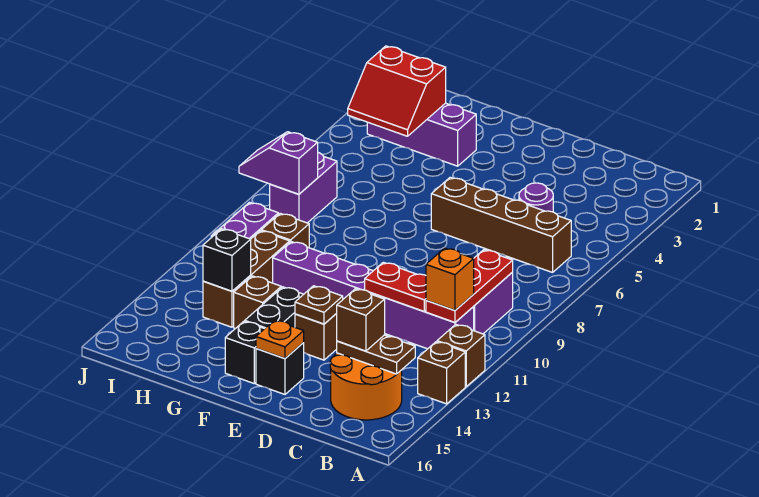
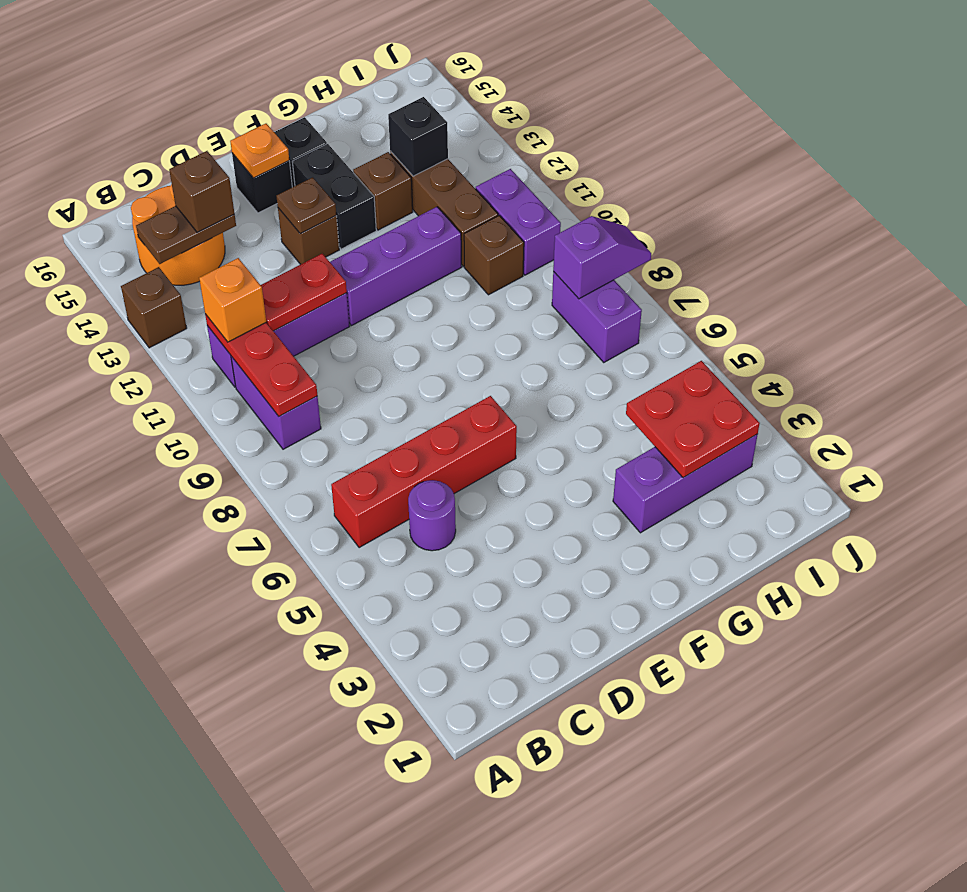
brown brick A12 level 1 -> none
brown brick B6:E6 level 1 -> red brick B6:E6 level 1
red slope H3:I4 level 2 top 3 -> red plate H3:I4 level 2

